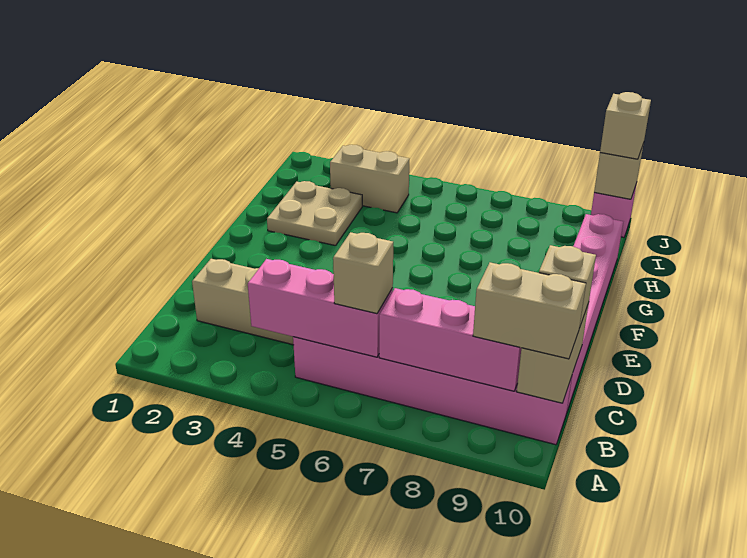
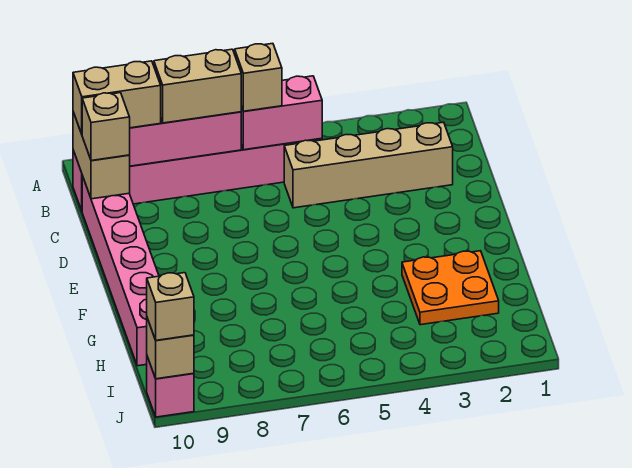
pink brick B4:B6 level 2 -> pink brick B5:B6 level 2
tan plate G2:H3 level 1 -> orange plate G2:H3 level 1
tan brick I3:I4 level 1 -> tan brick B7:B8 level 3

